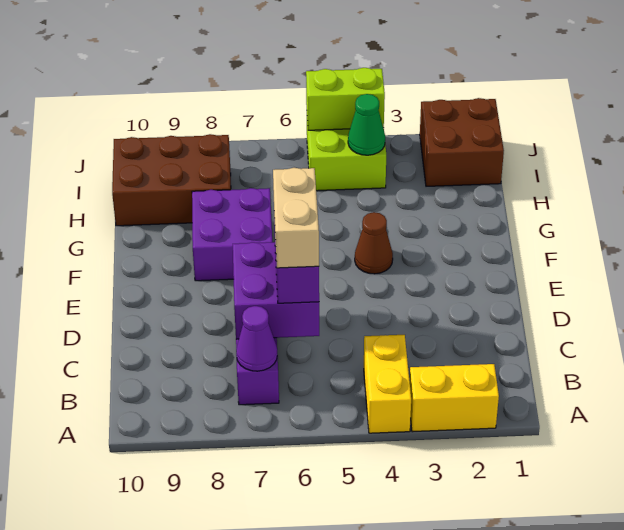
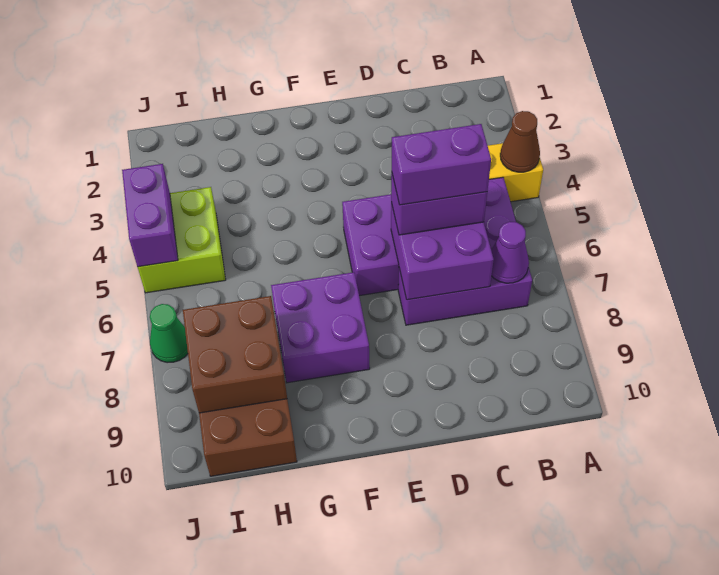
yellow brick A2:A3 level 1 -> none
none -> purple brick B5:E6 level 1
tan brick C6:D6 level 4 -> purple brick C6:D6 level 4
brown cone F4 level 1 -> brown cone A4 level 2
brown brick I1:J2 level 1 -> brown brick H8:I9 level 2
green cone I4 level 2 -> green cone J7 level 1
lime brick J4:J5 level 2 -> purple brick J4:J5 level 2

